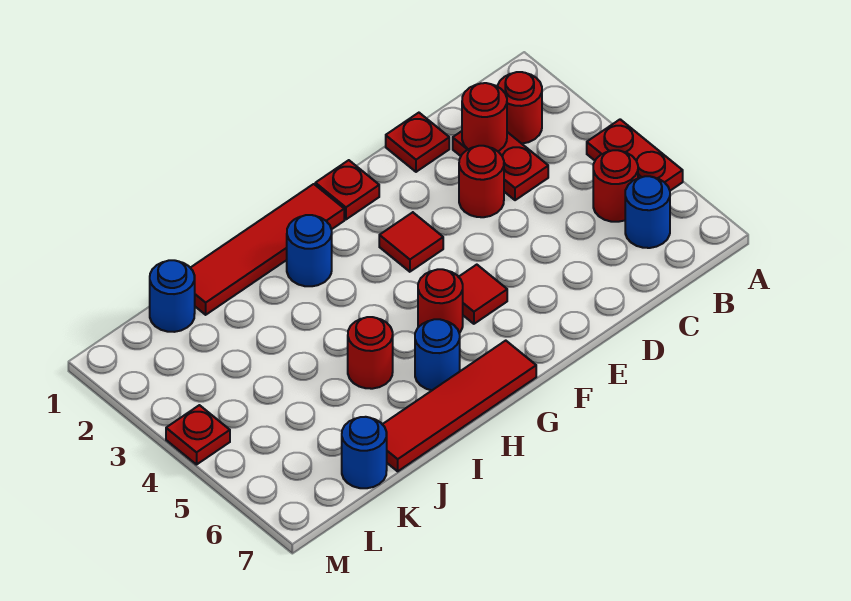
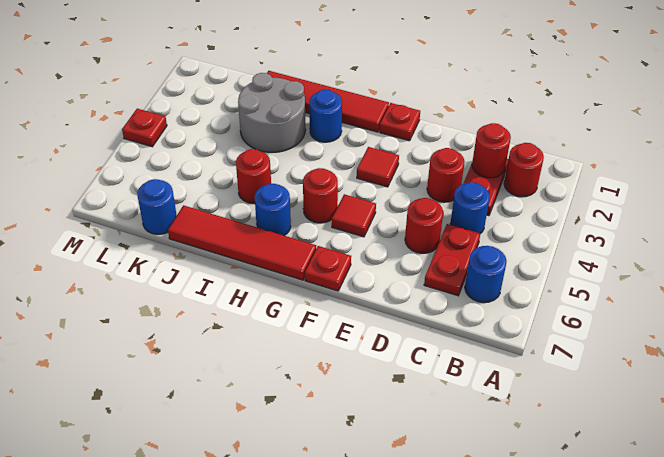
red plate A4:A5 level 1 -> red plate C5:C6 level 1
red round brick B5 level 1 -> red round brick D5 level 1
red plate D1 level 1 -> red plate F7 level 1
none -> grey round brick I2:J3 level 1
blue round brick K1 level 1 -> blue round brick C4 level 1

